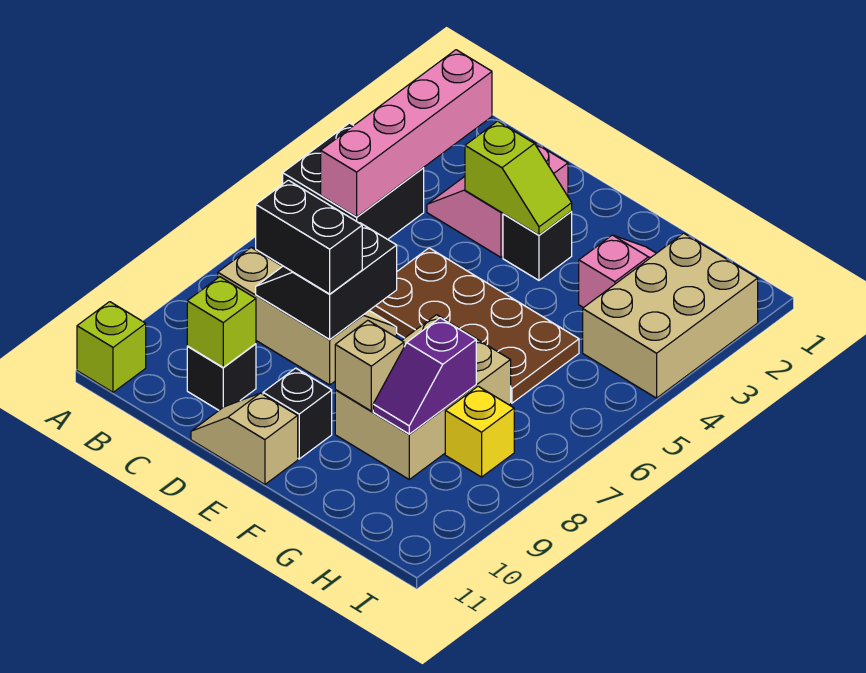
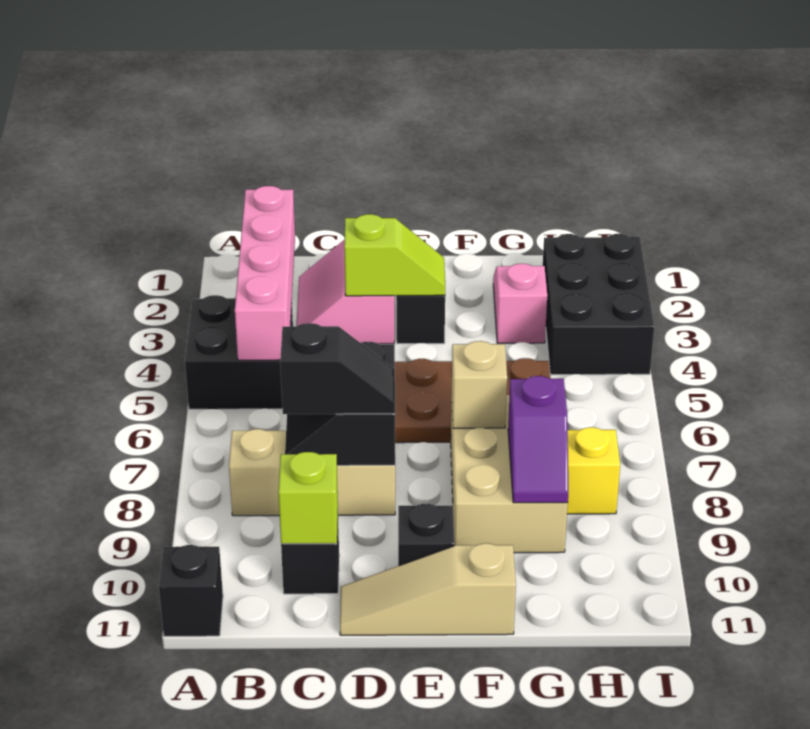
lime brick A11 level 1 -> black brick A11 level 1
black brick C8:D8 level 3 -> black slope C8:D8 level 3 top C
tan slope D11:E11 level 1 top E -> tan slope D11:F11 level 1 top F
tan brick F9 level 2 -> tan brick F7 level 2
tan brick H2:I4 level 1 -> black brick H2:I4 level 1

